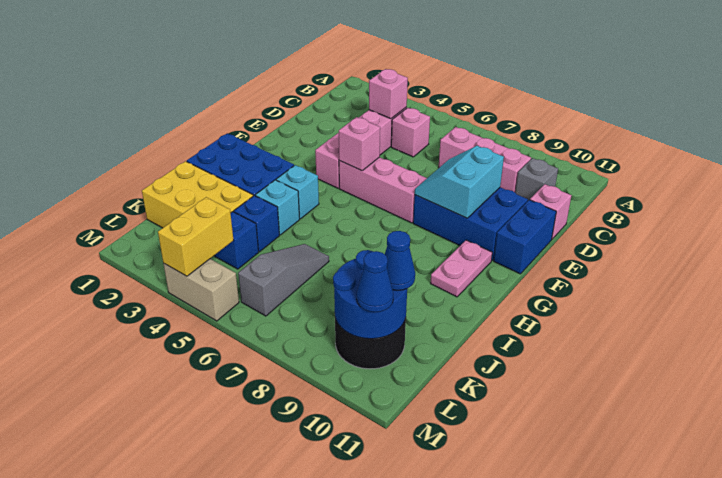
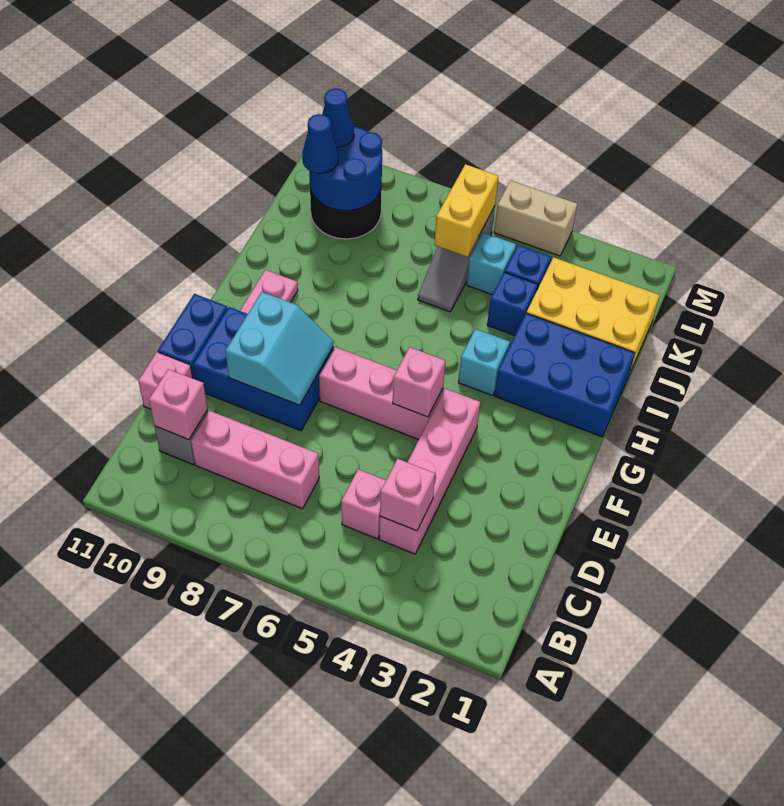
none -> pink brick C10 level 2
cyan brick I4 level 1 -> cyan brick K5 level 1
yellow brick L4:M4 level 2 -> yellow brick K6:L6 level 2

